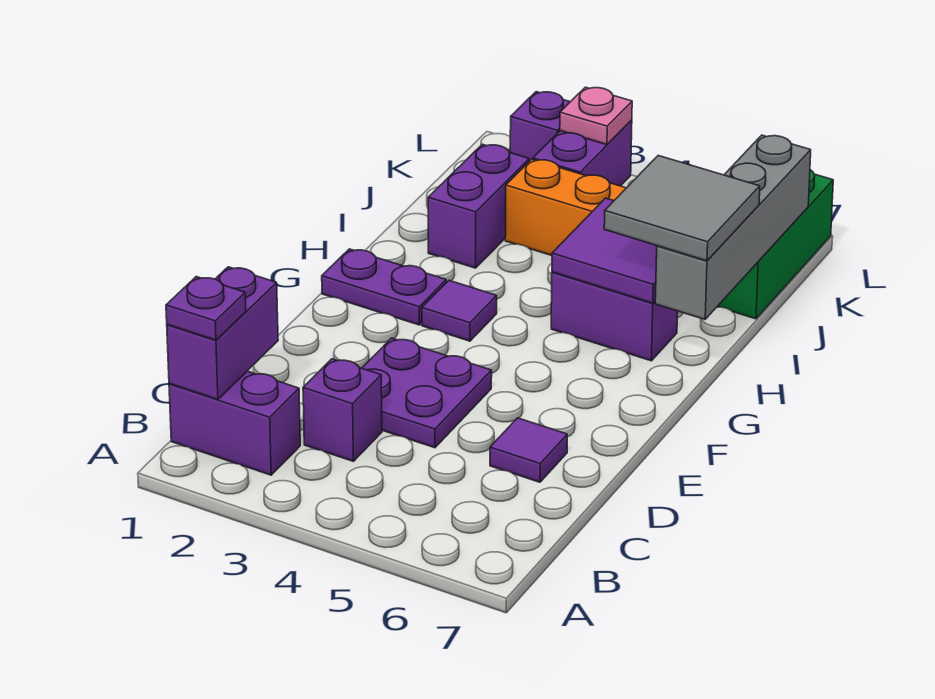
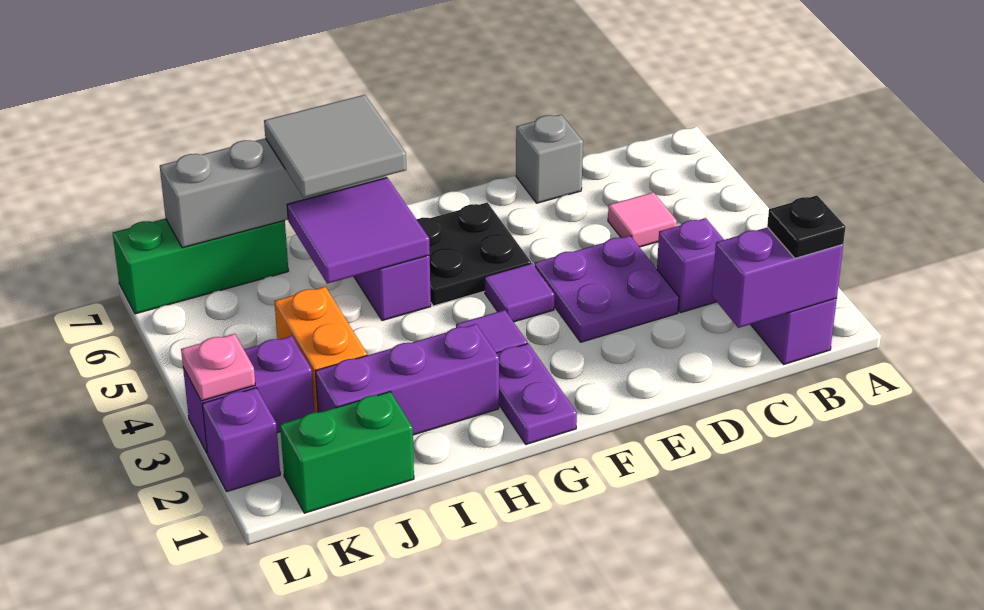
purple plate B1 level 3 -> black plate B1 level 3
none -> pink tile C5 level 1
purple tile D6 level 1 -> purple tile F4 level 1
none -> grey brick D7 level 1
none -> black plate F5:G6 level 1
purple brick I2:J2 level 1 -> purple brick H2:J2 level 1
none -> green brick J1:K1 level 1

